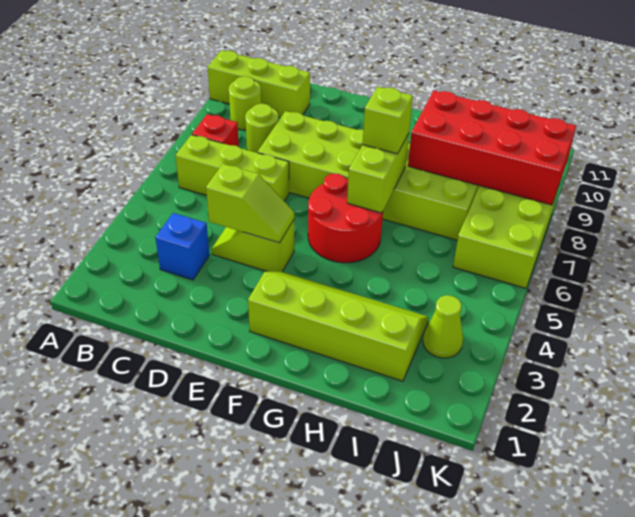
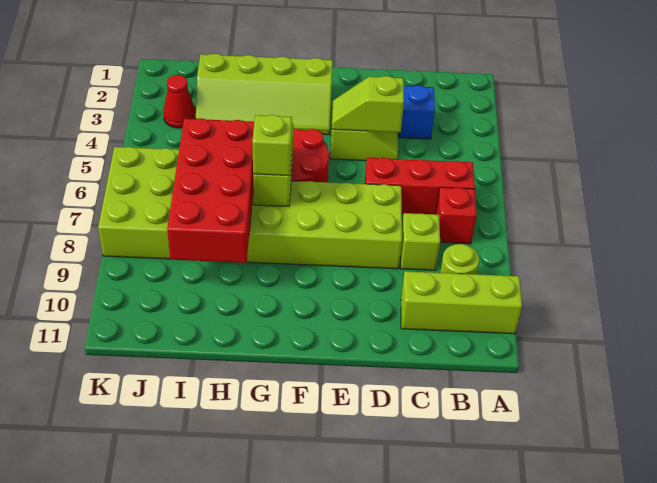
lime brick B6:D6 level 1 -> red brick B6:D6 level 1
lime round brick C8 level 1 -> lime brick C8 level 1
red brick H8:K9 level 2 -> red brick H6:I9 level 2
lime cone J3 level 1 -> red cone J3 level 1

